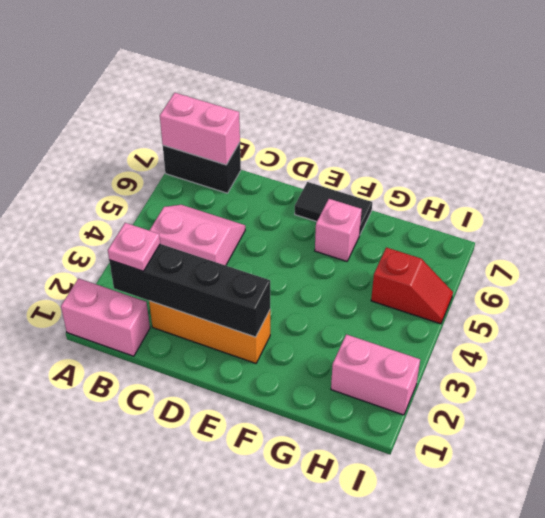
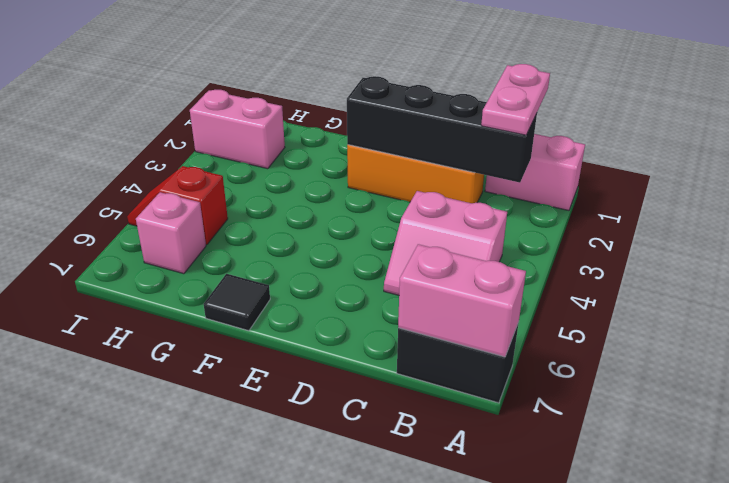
pink plate B2 level 3 -> pink plate B1:B2 level 3
black tile E7:F7 level 1 -> black tile F7 level 1
pink brick F6 level 1 -> pink brick H6 level 1

